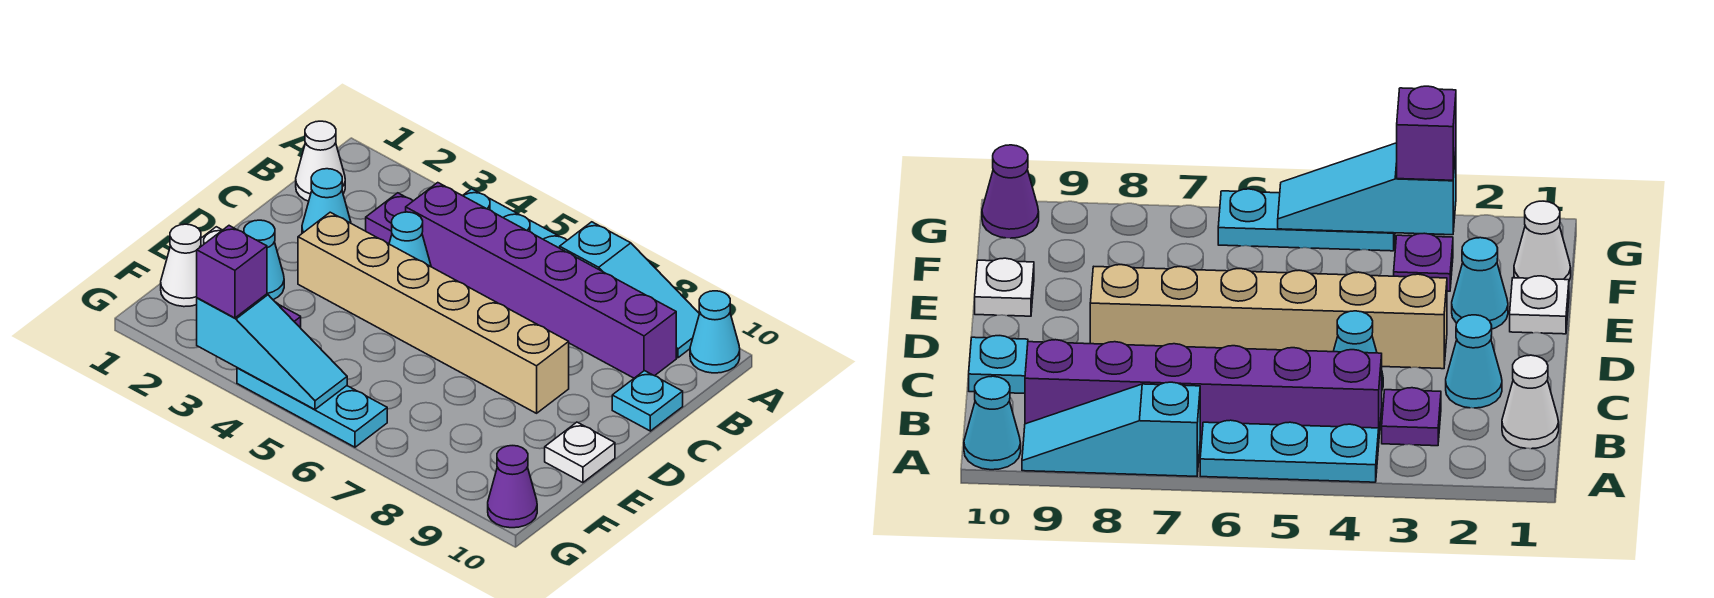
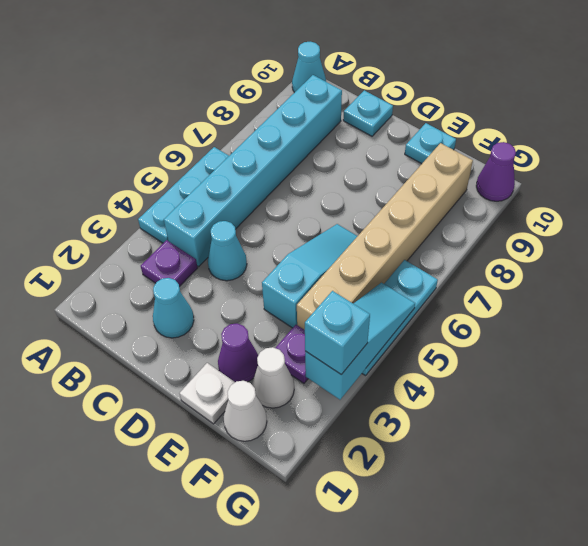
cyan slope A7:A9 level 1 top 7 -> cyan slope E4:E6 level 1 top 4
white cone B1 level 1 -> white cone F2 level 1
purple brick B4:B9 level 1 -> cyan brick B4:B9 level 1
tan brick D3:D8 level 1 -> tan brick F4:F9 level 1
cyan cone E2 level 1 -> purple cone E2 level 1
white plate E10 level 1 -> cyan plate E10 level 1
purple brick G3 level 3 -> cyan brick G3 level 3

